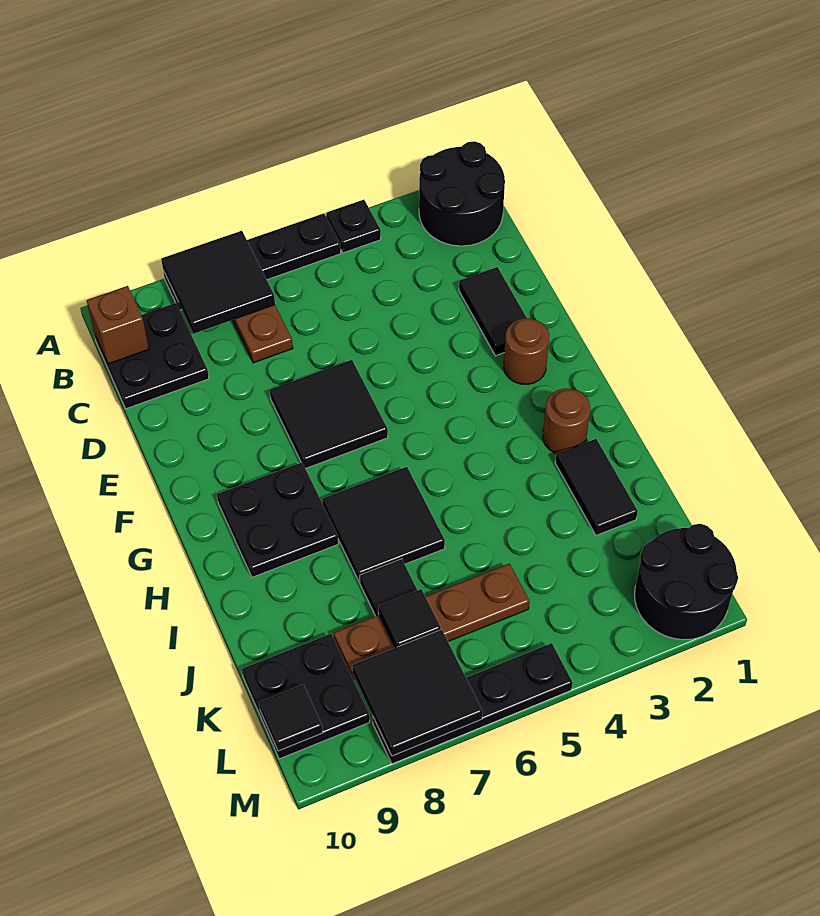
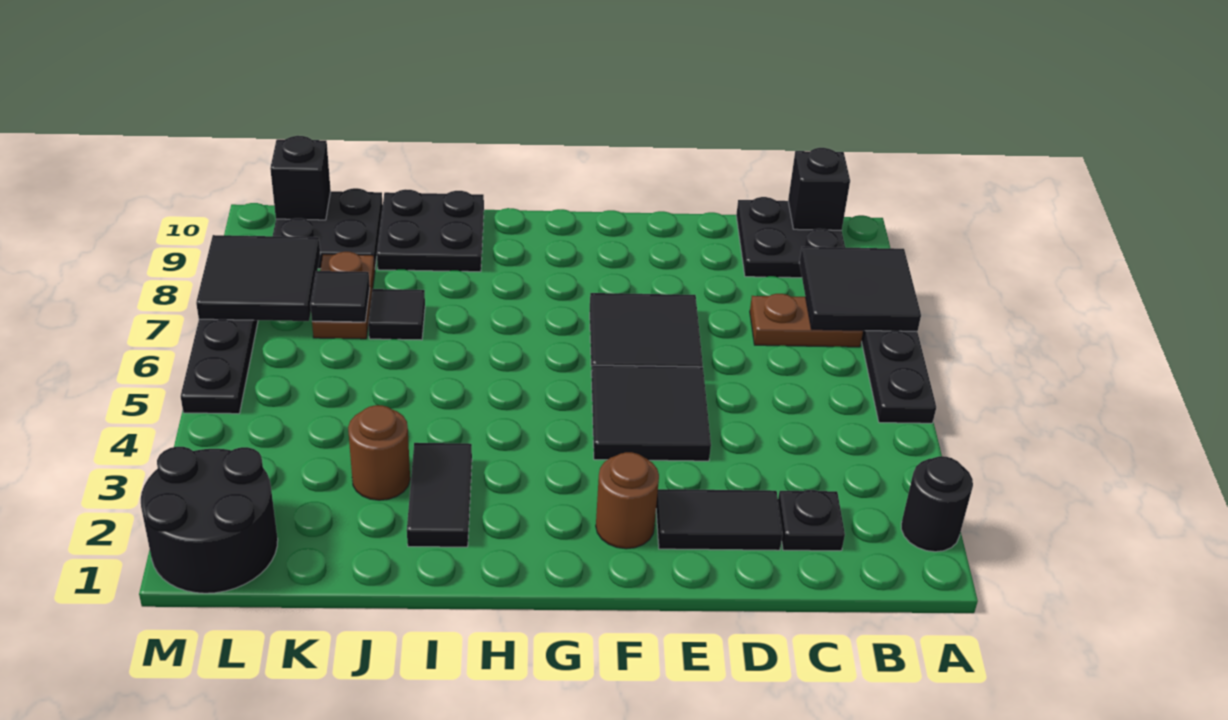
black round brick A1:B2 level 1 -> black round brick A2 level 1
black plate A4 level 1 -> black plate C2 level 1
brown brick B10 level 2 -> black brick B10 level 2
black plate G8:H9 level 1 -> black plate I9:J10 level 1
brown round brick H2 level 1 -> brown round brick J3 level 1
black tile H6:I7 level 1 -> black tile E4:F5 level 1
black tile I2:J2 level 1 -> black tile I2:I3 level 1
brown plate K5:K8 level 1 -> brown plate K7:K8 level 1
black tile L10 level 2 -> black brick L10 level 2

